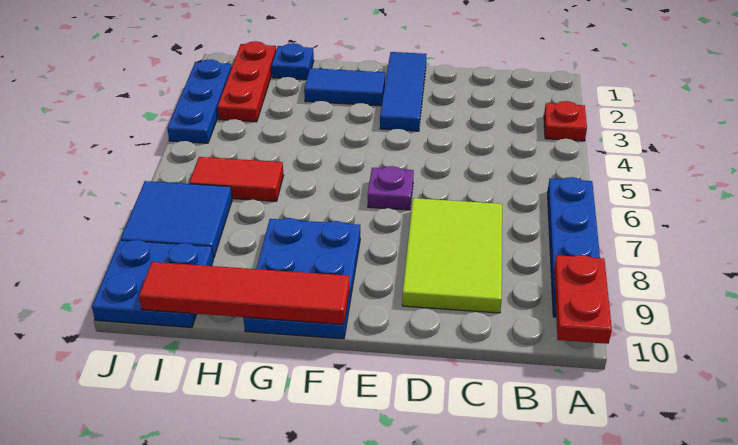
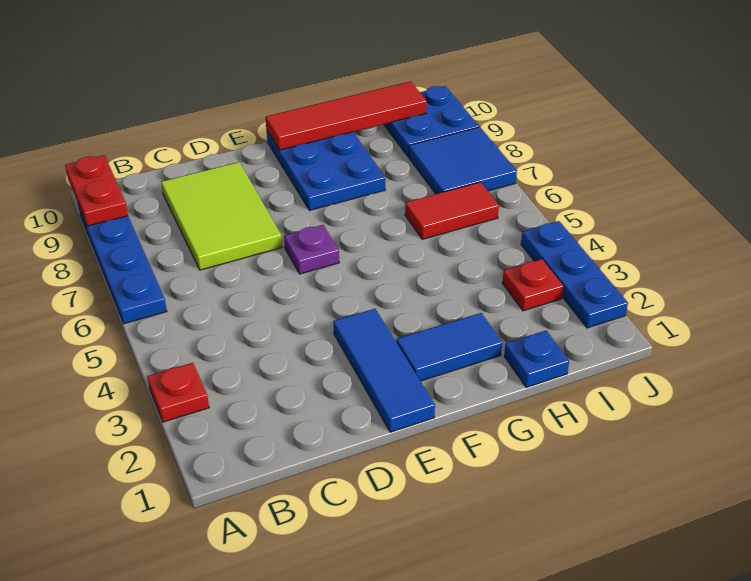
red plate I1:I3 level 1 -> red plate I3 level 1

